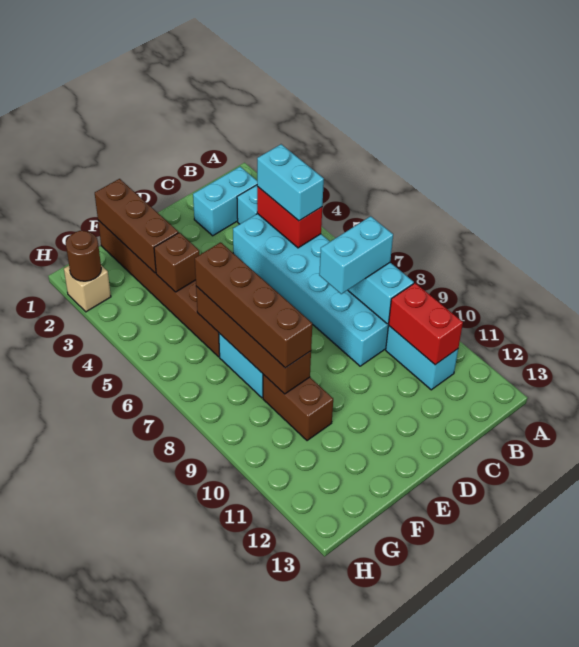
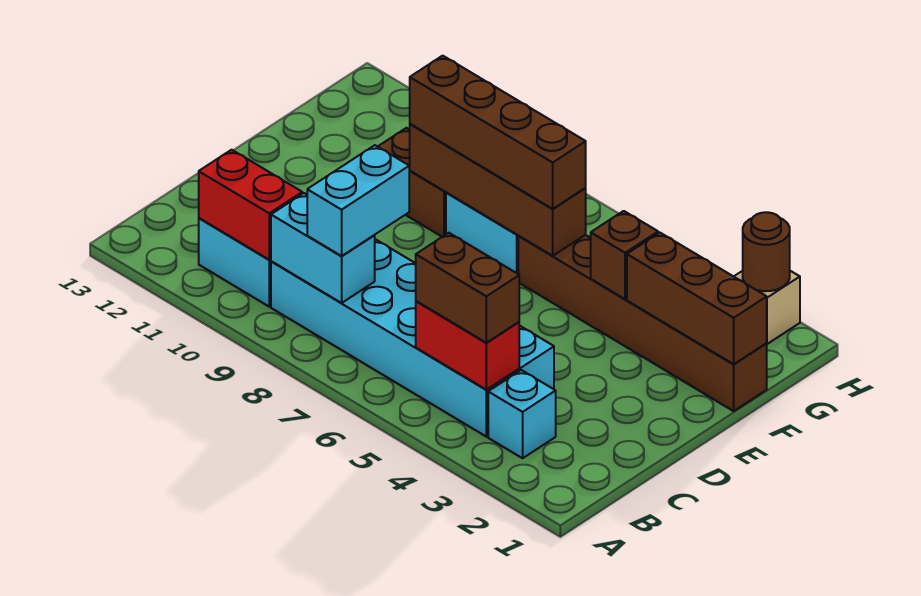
cyan brick B2:C2 level 1 -> none
cyan brick B4:B5 level 3 -> brown brick B4:B5 level 3

